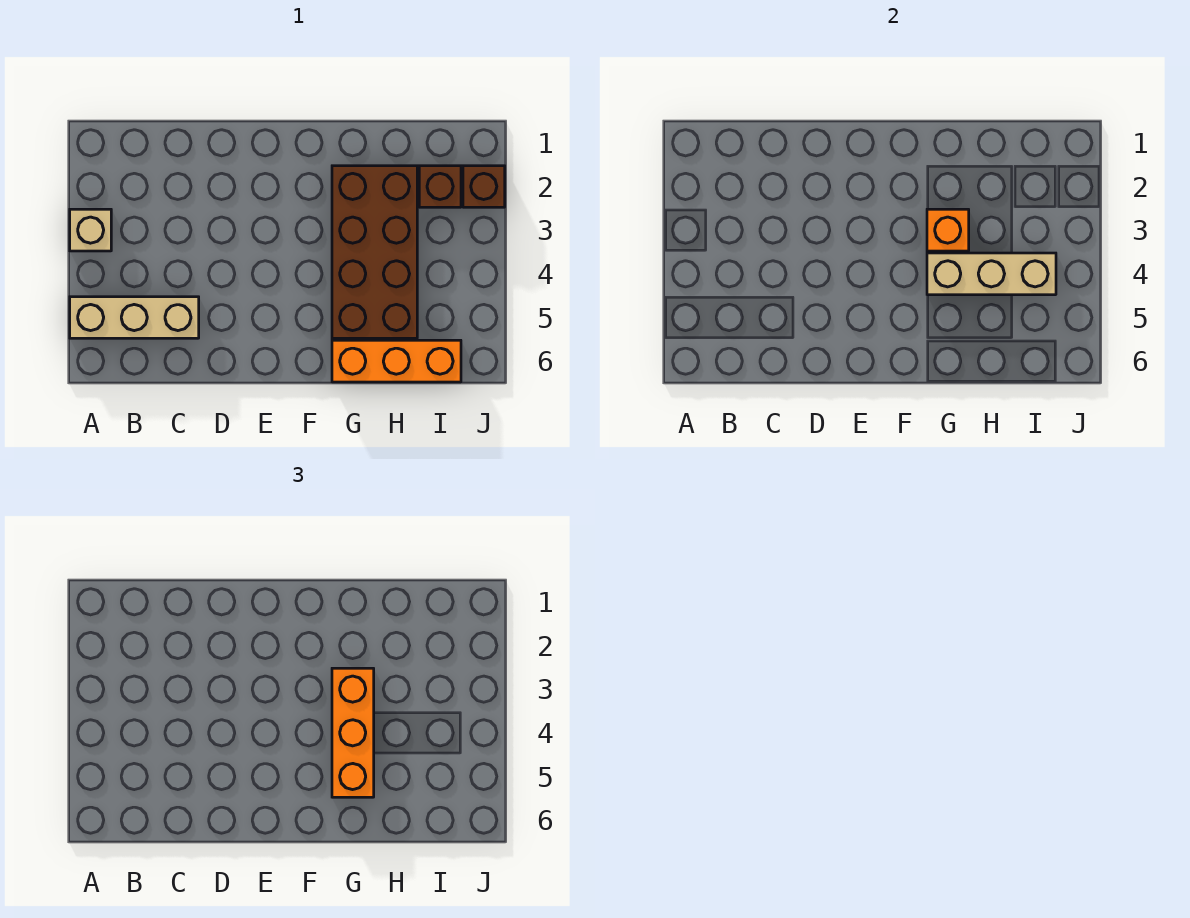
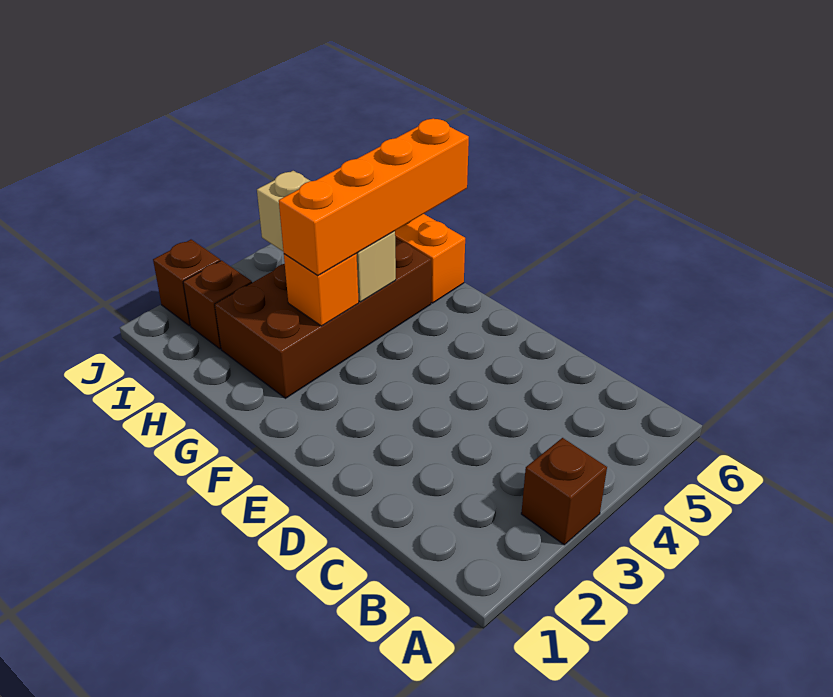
tan brick A3 level 1 -> brown brick A3 level 1
tan brick A5:C5 level 1 -> none
orange brick G3:G5 level 3 -> orange brick G3:G6 level 3

